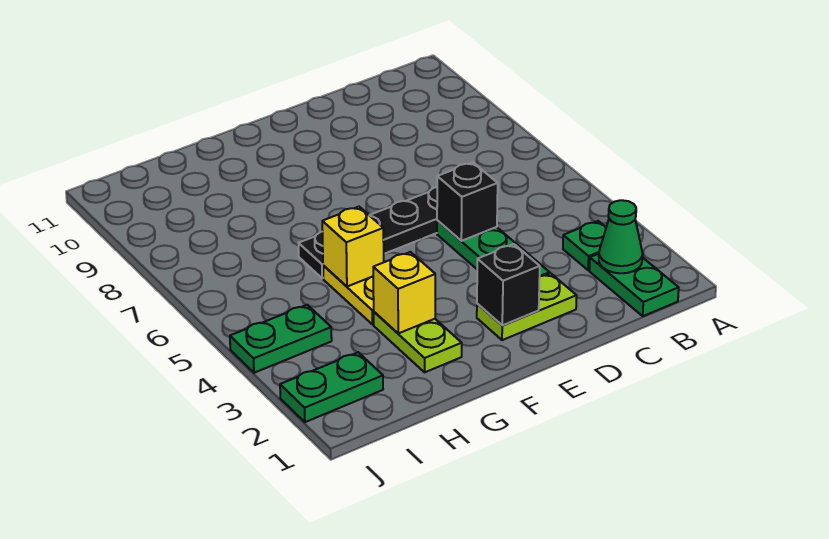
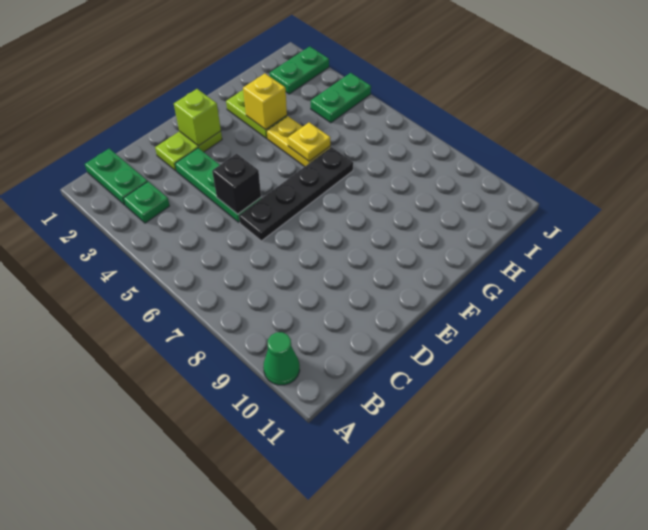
green cone B2 level 2 -> green cone A10 level 1
black brick E2 level 2 -> lime brick E2 level 2
yellow brick G5 level 2 -> yellow plate G5 level 2

